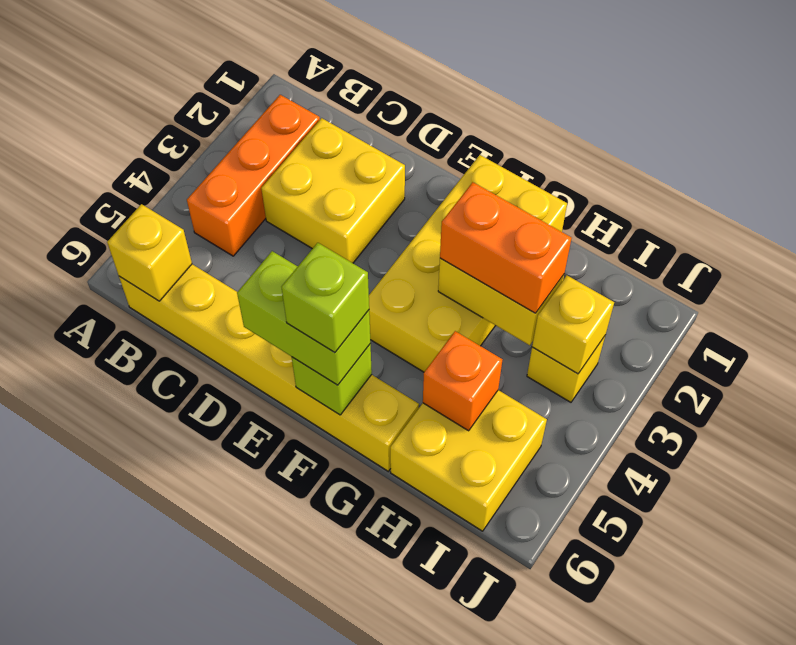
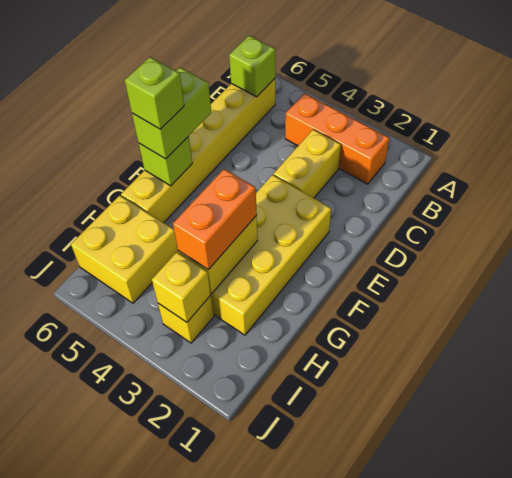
yellow brick B6 level 2 -> lime brick B6 level 2
yellow brick C2:D3 level 1 -> yellow brick C3:D3 level 1
yellow brick F1:G4 level 1 -> yellow brick E2:H3 level 1
orange brick H5 level 2 -> none

